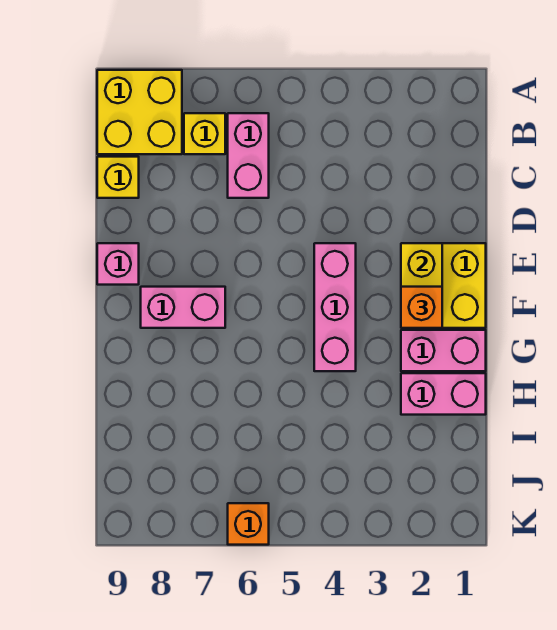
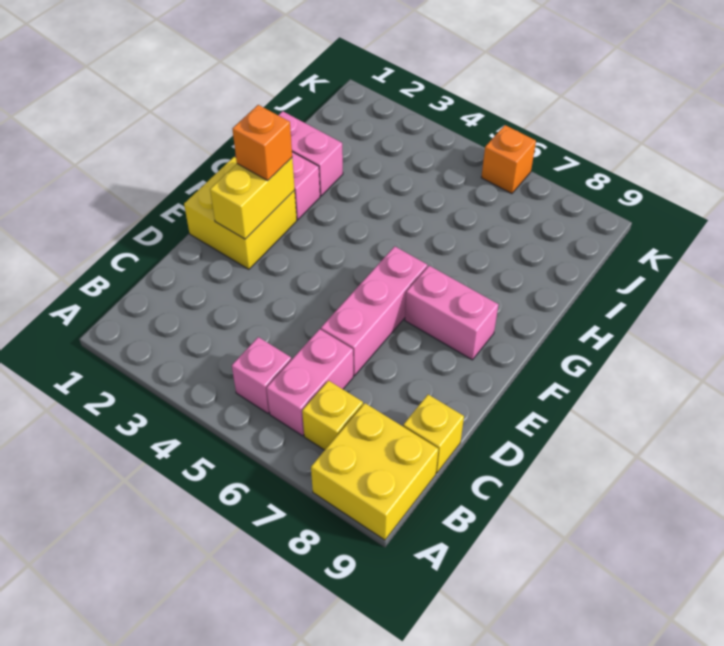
pink brick E4:G4 level 1 -> pink brick D6:F6 level 1
pink brick E9 level 1 -> pink brick B5 level 1

